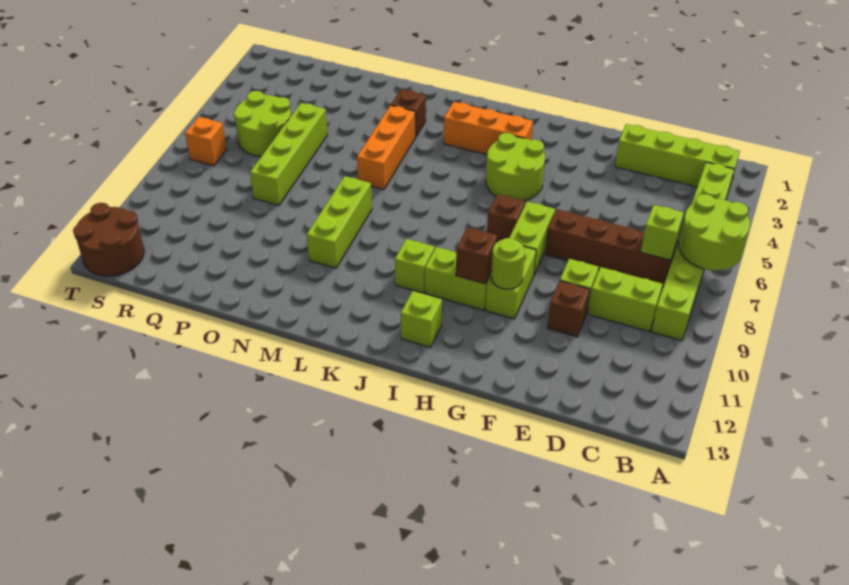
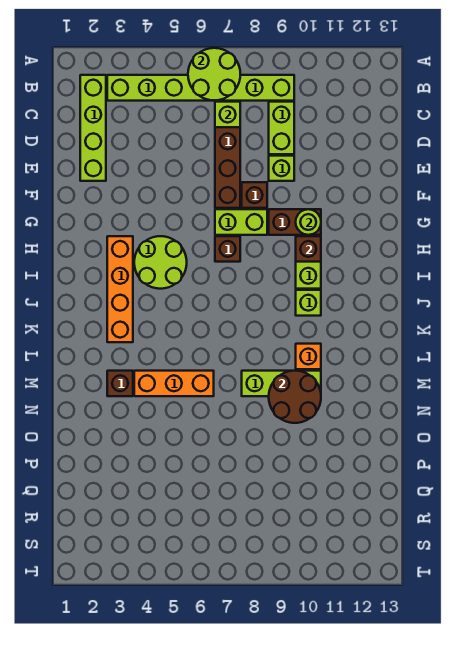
brown brick E10 level 1 -> brown brick F8 level 1
lime brick G9:G10 level 1 -> brown brick G9:G10 level 1
orange brick I3:K3 level 1 -> orange brick H3:K3 level 1
lime brick I12 level 1 -> none
lime brick P5:P8 level 1 -> none
lime round brick Q5:R6 level 1 -> none
orange brick S7 level 1 -> orange brick L10 level 1
brown round brick S12:T13 level 1 -> brown round brick M9:N10 level 2

